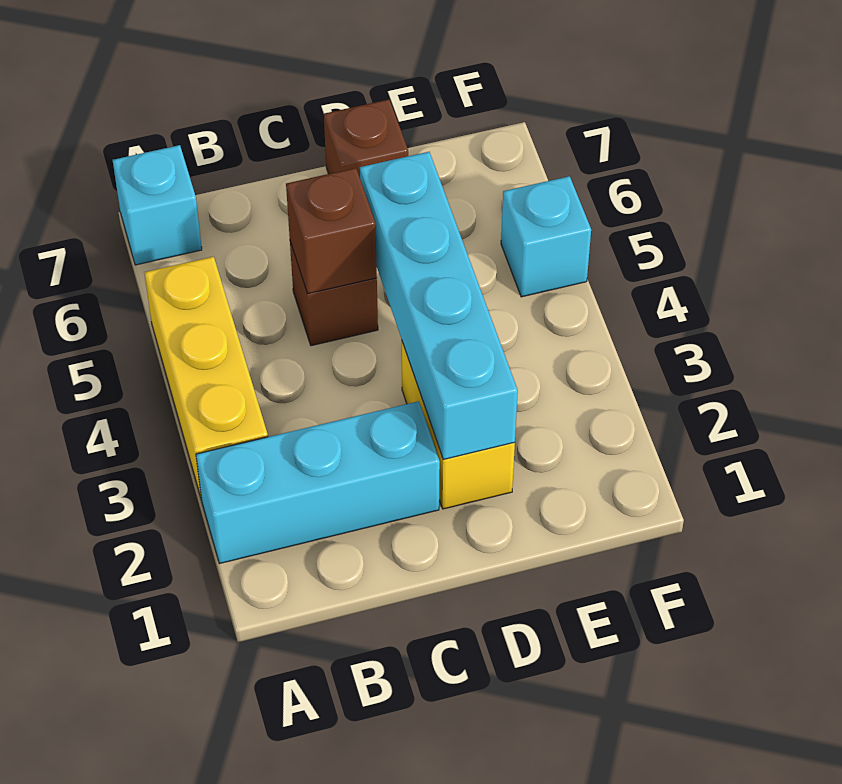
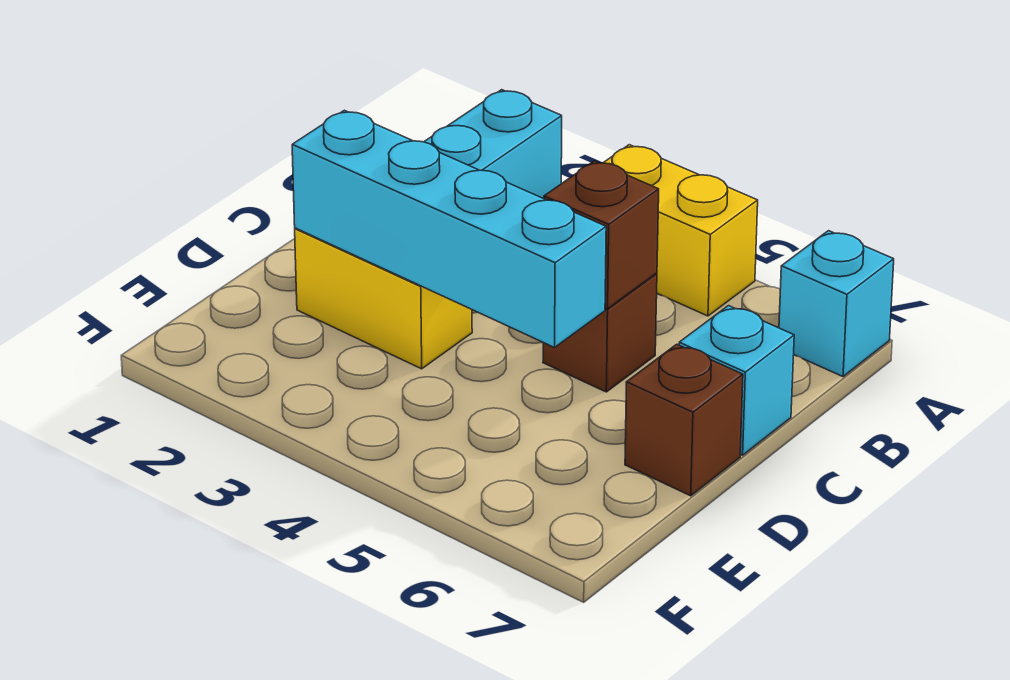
yellow brick A3:A5 level 1 -> yellow brick A4:A5 level 1
cyan brick F5 level 1 -> cyan brick C7 level 1

